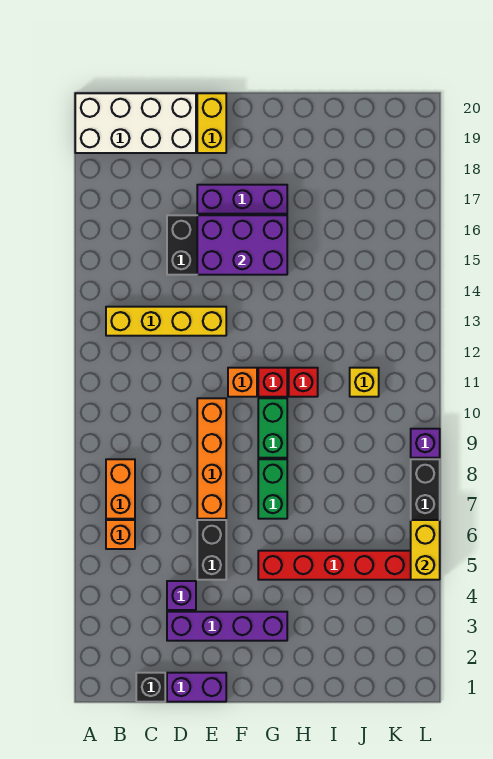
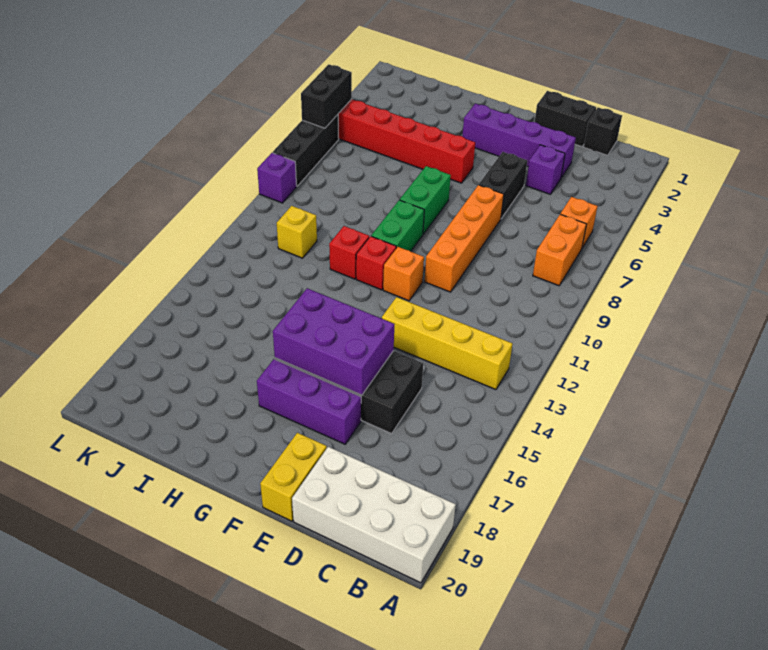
purple brick D1:E1 level 1 -> black brick D1:E1 level 1
yellow brick L5:L6 level 2 -> black brick L5:L6 level 2

